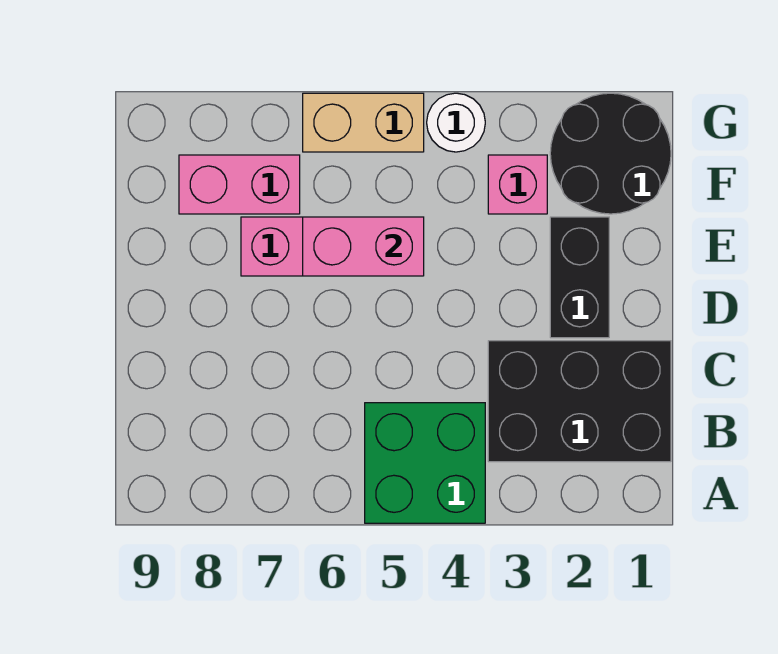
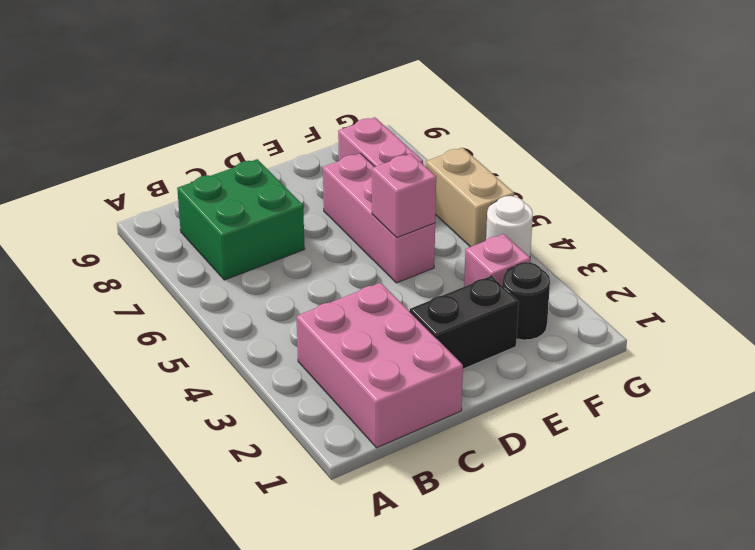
green brick A4:B5 level 1 -> green brick B7:C8 level 1
black brick B1:C3 level 1 -> pink brick B1:C3 level 1
pink brick E5:E6 level 2 -> pink brick E5 level 2
black round brick F1:G2 level 1 -> black round brick F2 level 1

